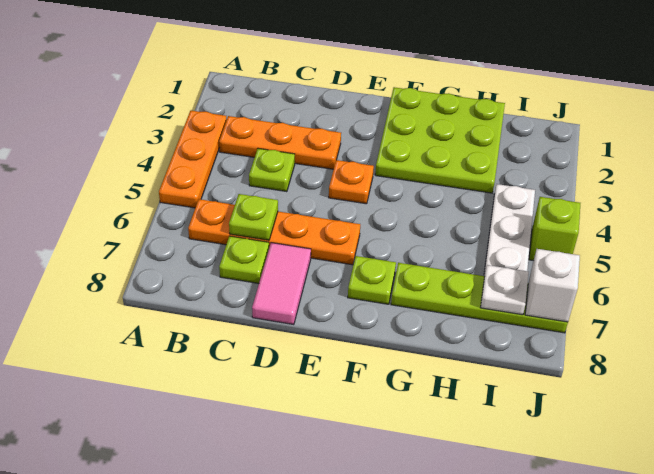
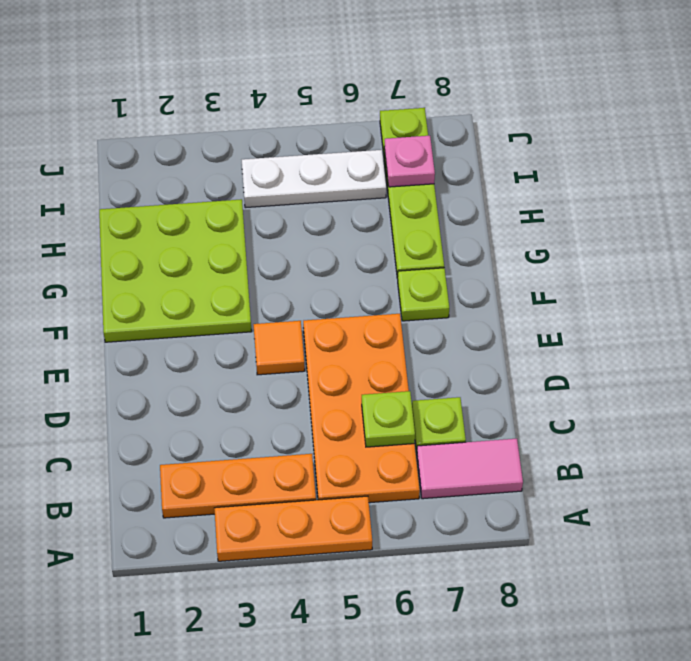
orange plate B3:D3 level 1 -> orange plate B2:B4 level 1
orange plate B6:E6 level 1 -> orange plate B5:E6 level 1
lime plate C4 level 1 -> none
pink tile D7:D8 level 1 -> pink tile B7:B8 level 1
orange plate E4 level 1 -> orange tile E4 level 1
white plate I7 level 2 -> pink plate I7 level 2
lime brick J5 level 1 -> none
white brick J7 level 2 -> none

